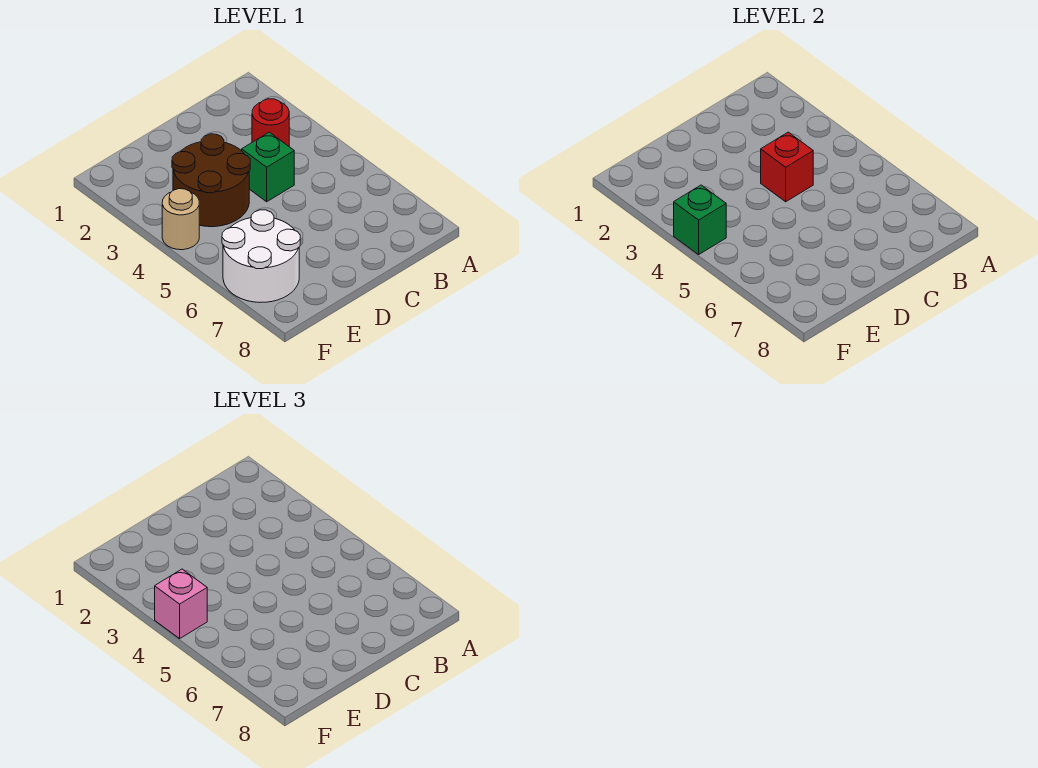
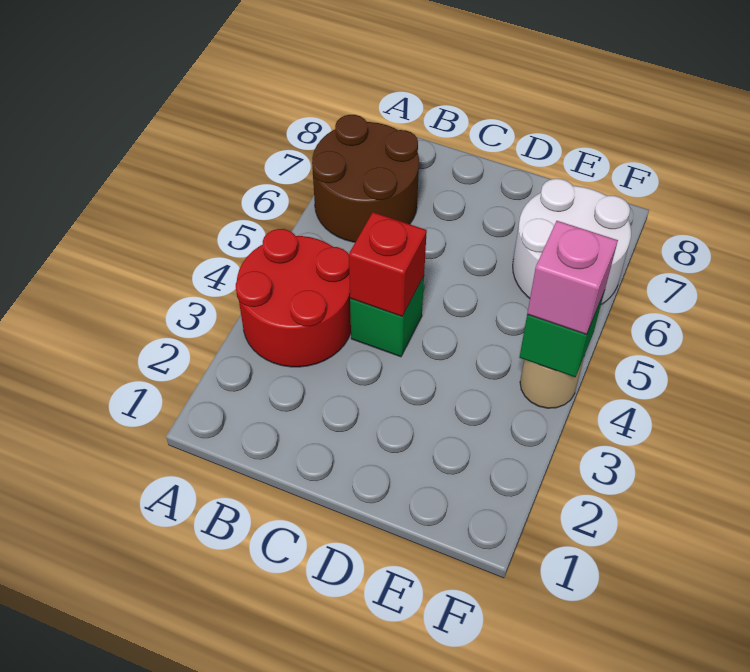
red round brick B3 level 1 -> red round brick A3:B4 level 1
brown round brick D3:E4 level 1 -> brown round brick A6:B7 level 1

